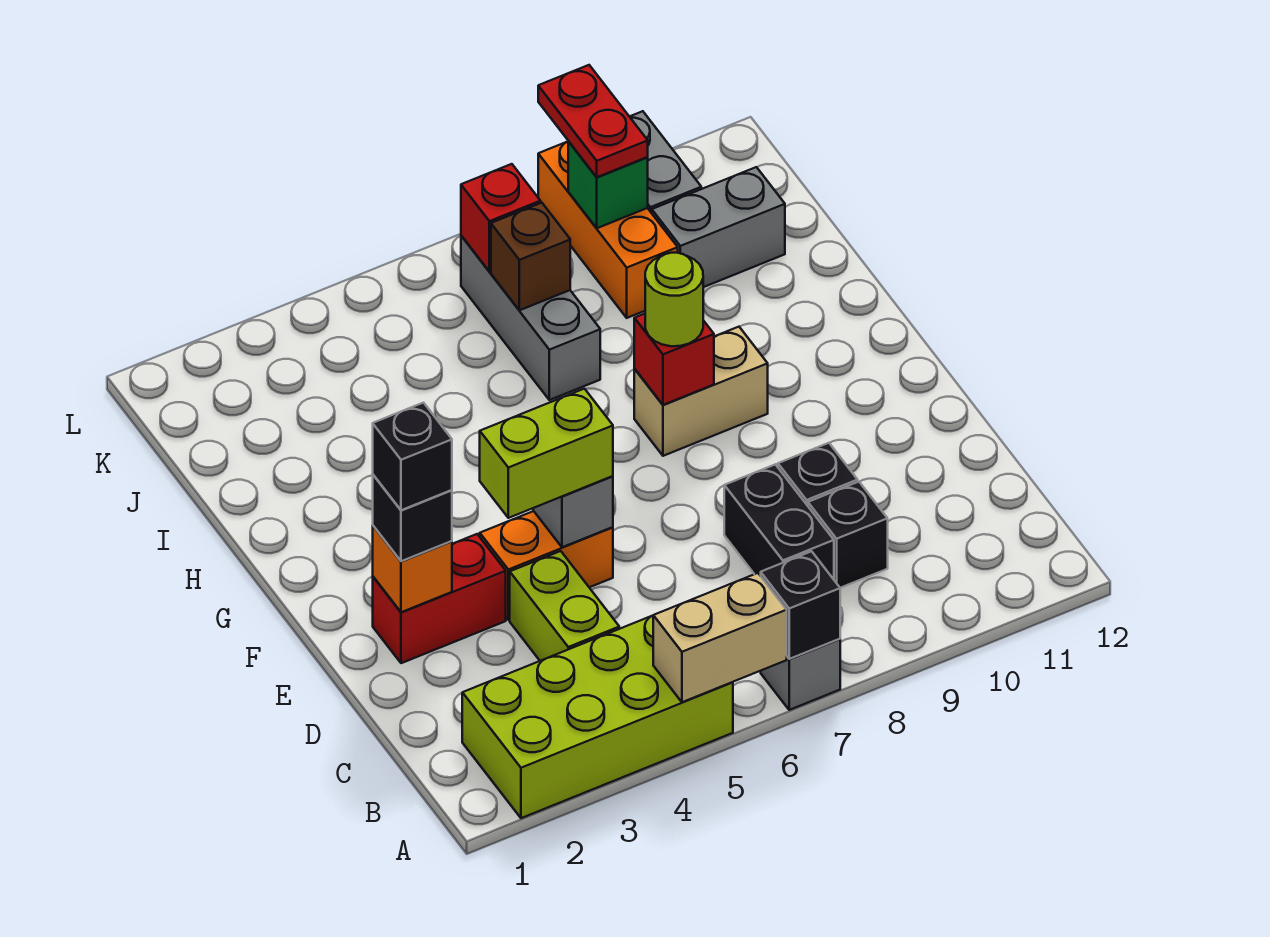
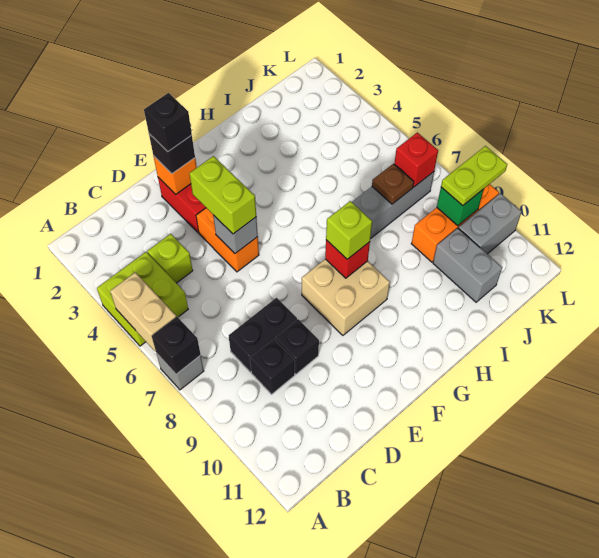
lime brick A2:B5 level 1 -> lime brick A4:B5 level 1
lime brick C4:D4 level 1 -> lime brick C4 level 1
tan brick G8:G9 level 1 -> tan brick F8:G9 level 1
lime round brick G8 level 3 -> lime brick G8 level 3
brown brick J7 level 2 -> brown plate J7 level 2
red plate K9:L9 level 3 -> lime plate K9:L9 level 3

